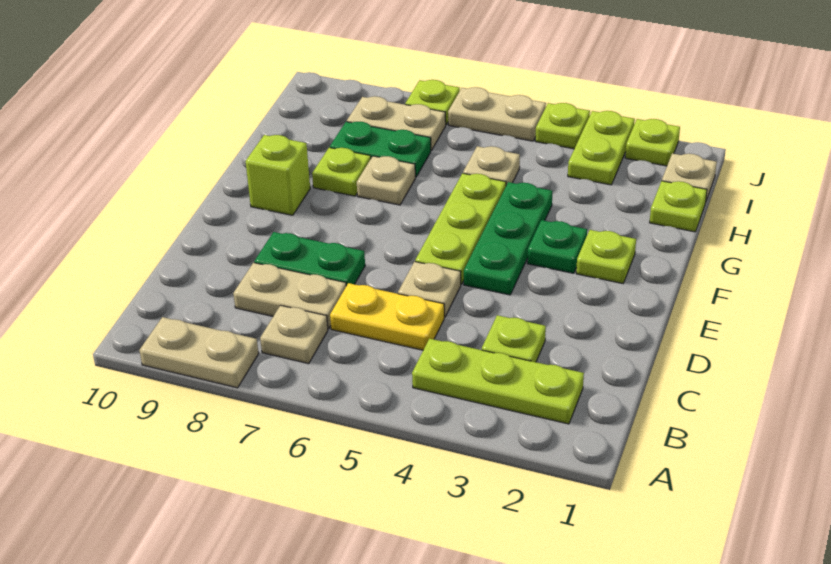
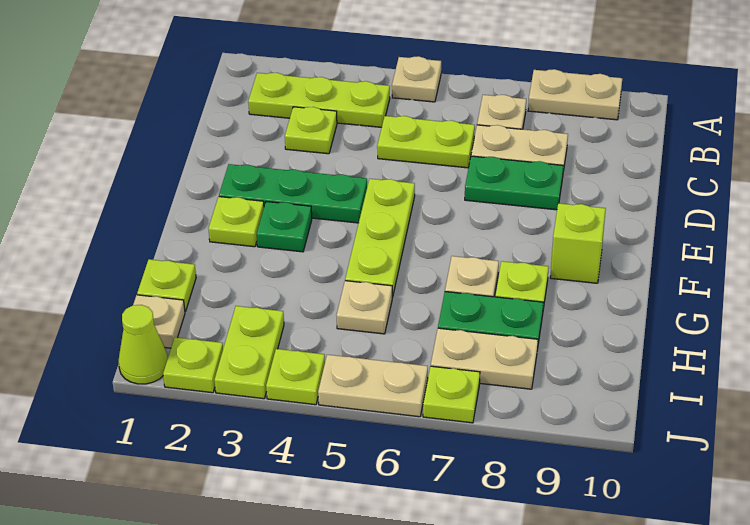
yellow plate C5:C6 level 1 -> lime plate C5:C6 level 1
tan plate D5 level 1 -> tan plate A5 level 1
green plate E4:G4 level 1 -> green plate E2:E4 level 1
none -> lime cone J1 level 1

